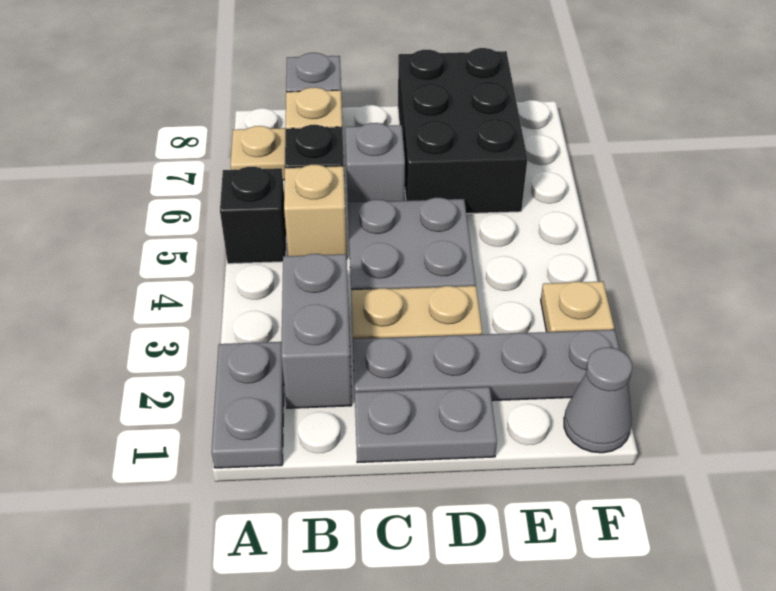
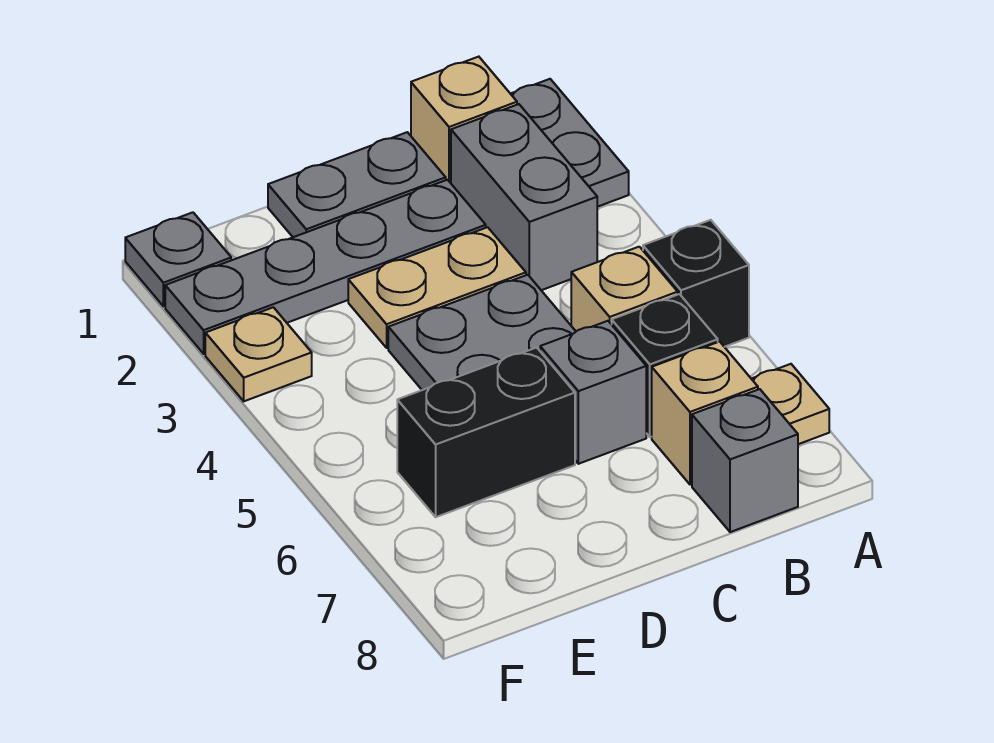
none -> tan brick B1 level 1
black brick D6:E8 level 1 -> black brick D6:E6 level 1
grey cone F1 level 1 -> grey plate F1 level 1

